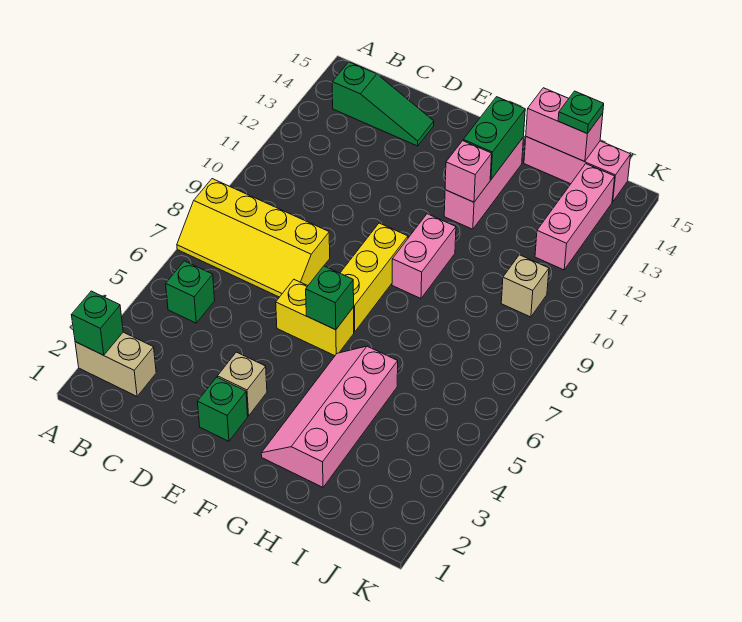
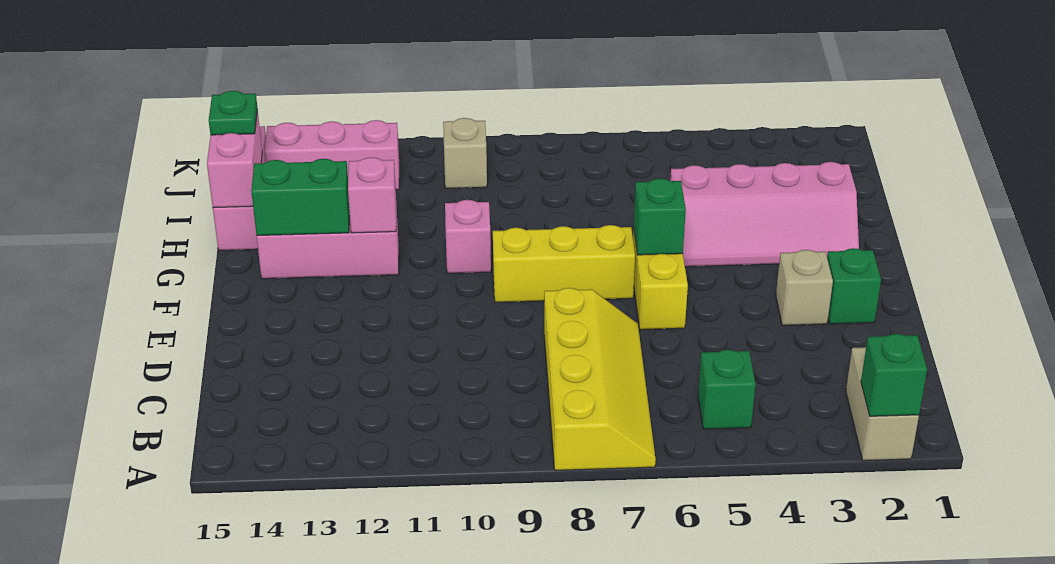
green slope B14:D14 level 1 top B -> none
pink brick G9:G10 level 1 -> pink brick G10 level 1

